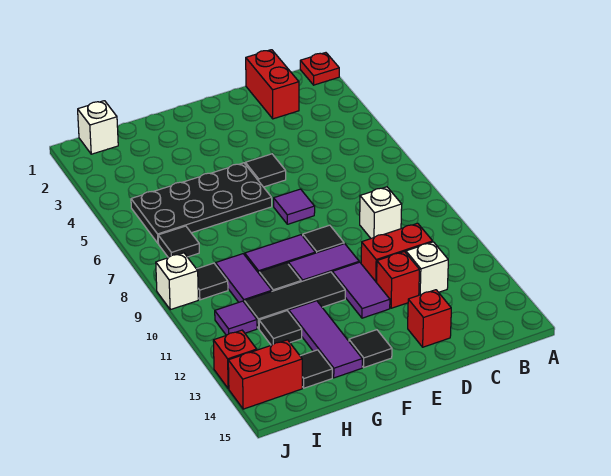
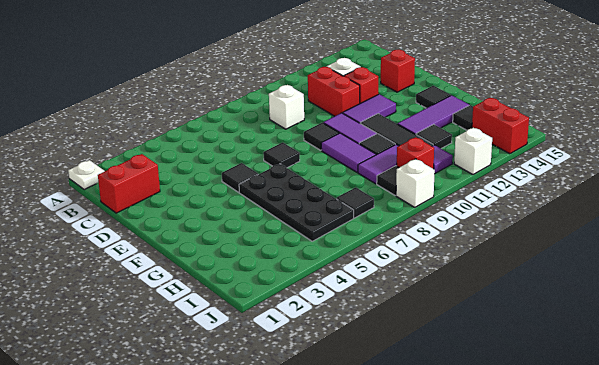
red plate A1 level 1 -> white plate A1 level 1
purple tile E7 level 1 -> black tile E7 level 1
white brick I1 level 1 -> white brick J12 level 1
red brick J13 level 1 -> red brick I10 level 1

